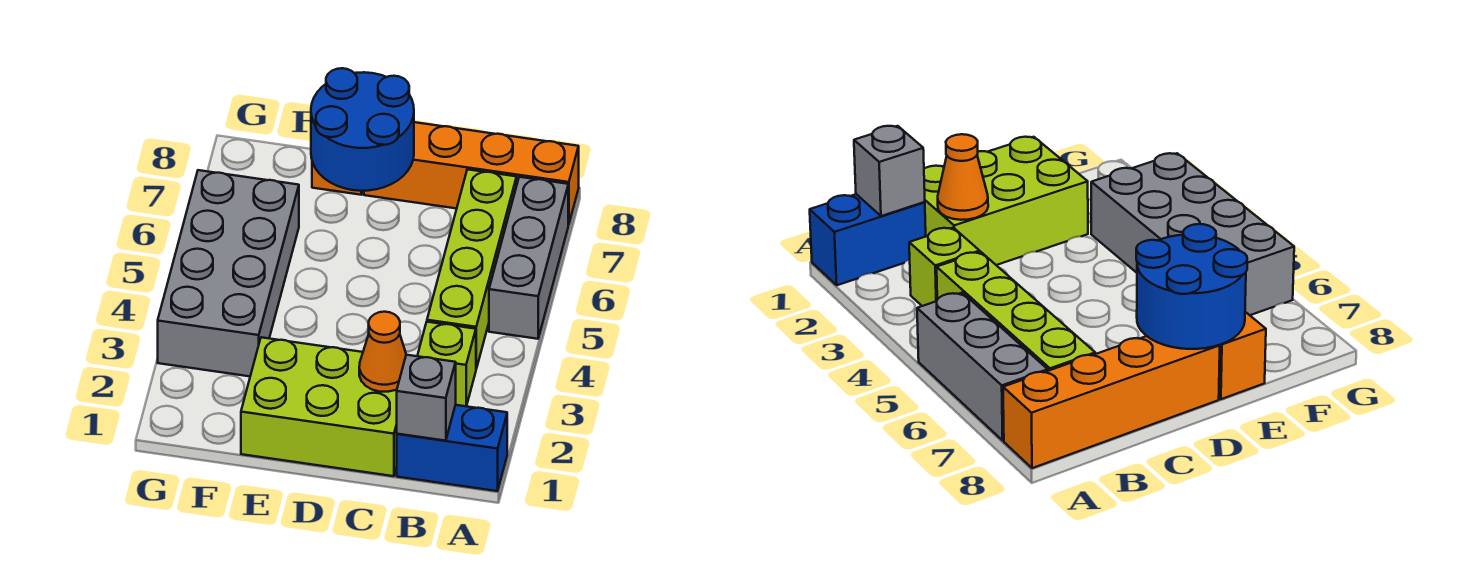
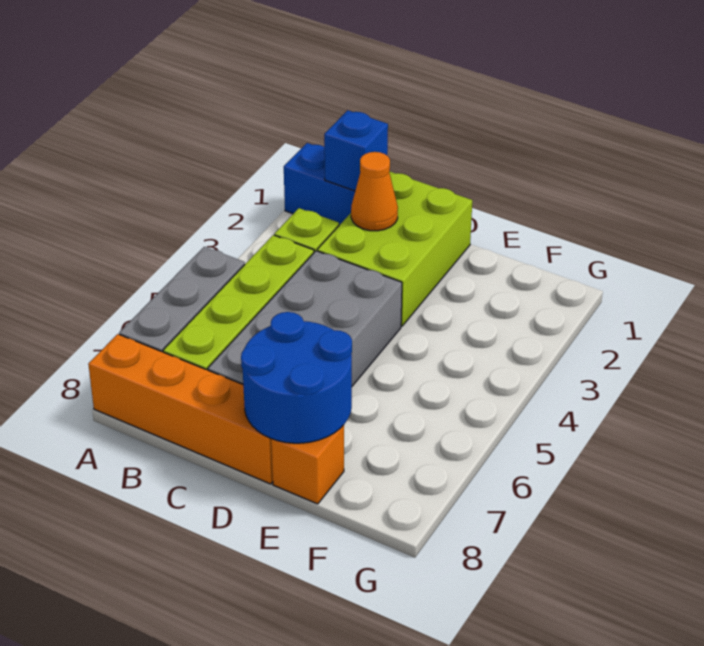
grey brick B1 level 2 -> blue brick B1 level 2
lime brick C1:E2 level 1 -> lime brick C1:D3 level 1
grey brick F3:G6 level 1 -> grey brick C4:D7 level 1

